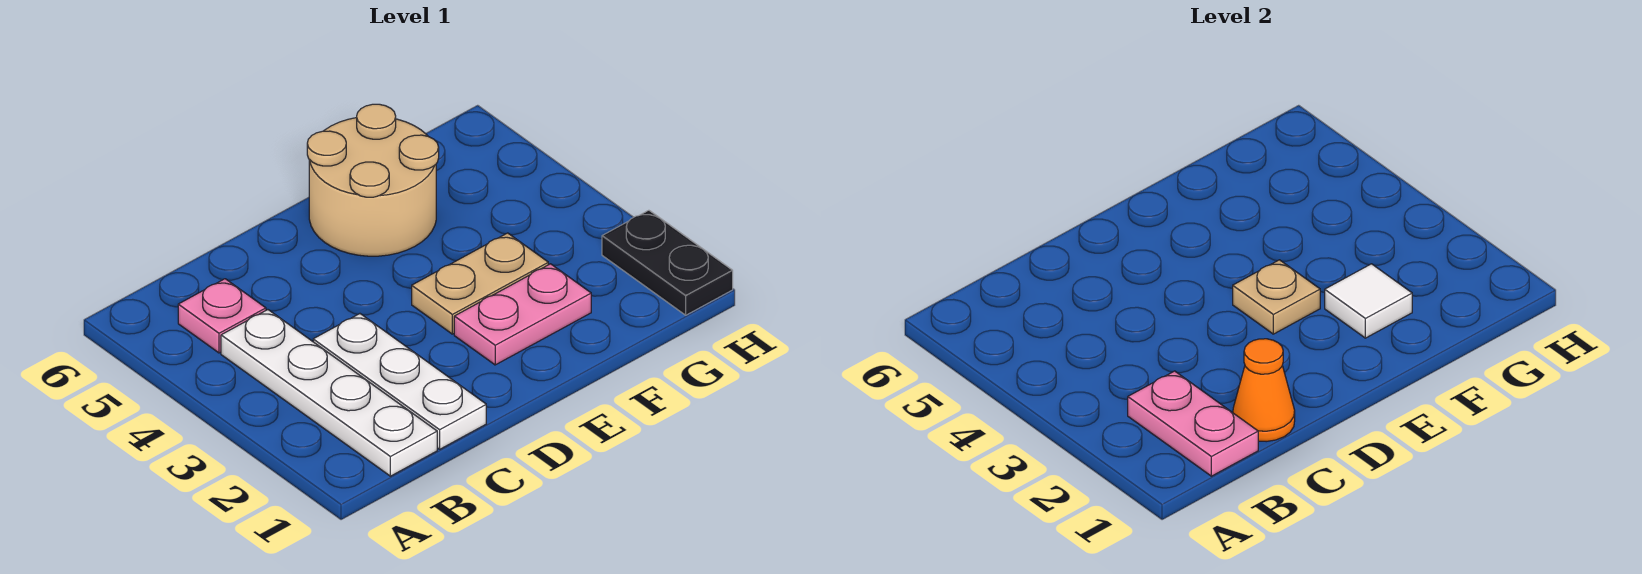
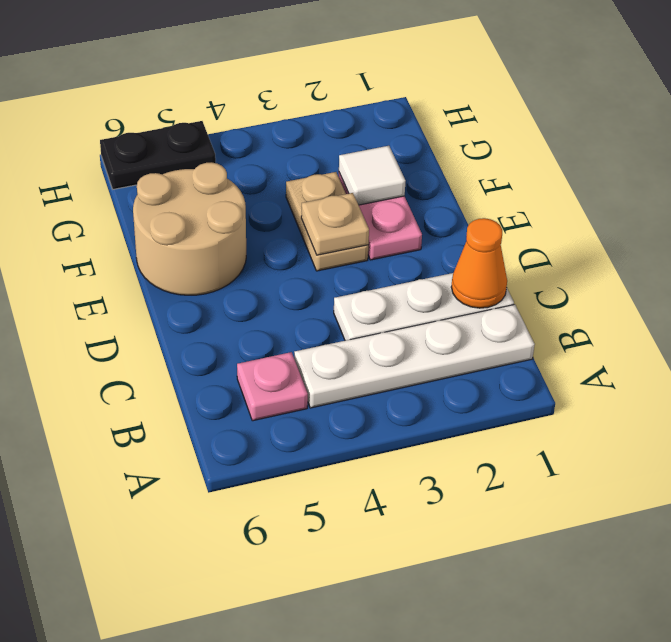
pink plate B1:B2 level 2 -> none
black plate H1:H2 level 1 -> black plate H5:H6 level 1

